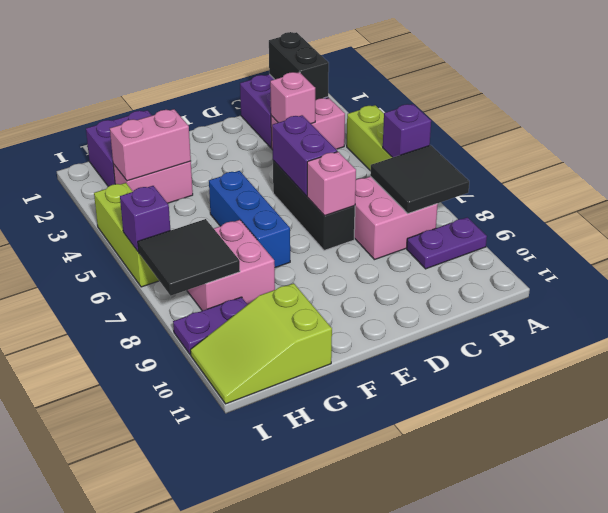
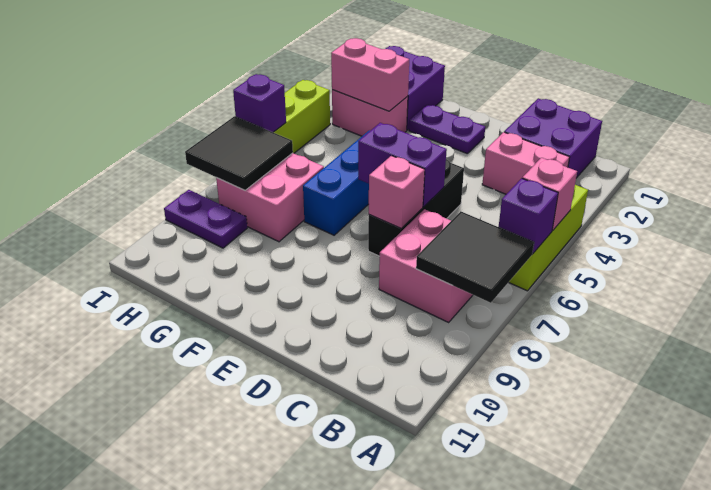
purple plate A9:B9 level 1 -> purple plate E2:F2 level 1
black brick B1:B2 level 2 -> none
pink brick C3 level 2 -> pink brick A5 level 2
purple brick D5:D6 level 2 -> purple brick D6:E6 level 2
lime slope G10:I11 level 1 top G -> none

